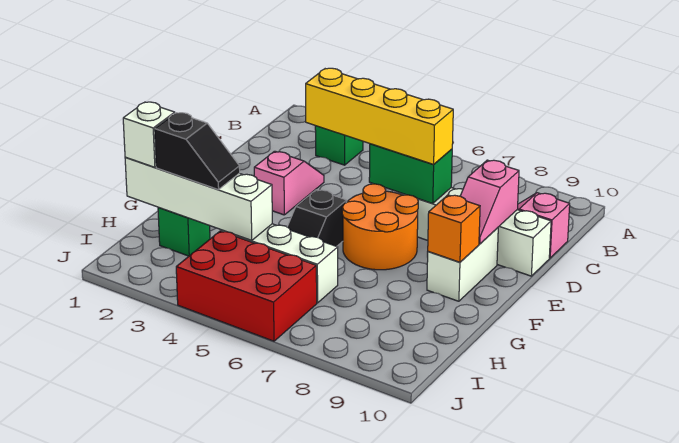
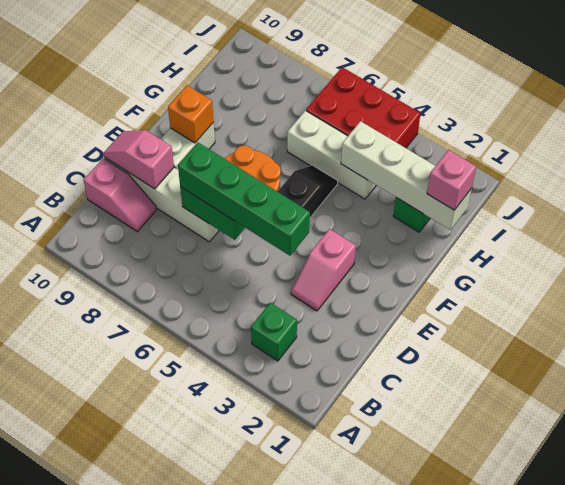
yellow brick D4:D7 level 3 -> green brick D4:D7 level 3
pink slope D9:E9 level 2 top D -> pink slope D9:D10 level 2 top 9
white brick H1 level 3 -> pink brick H1 level 3
black slope H2:H3 level 3 top 2 -> none

